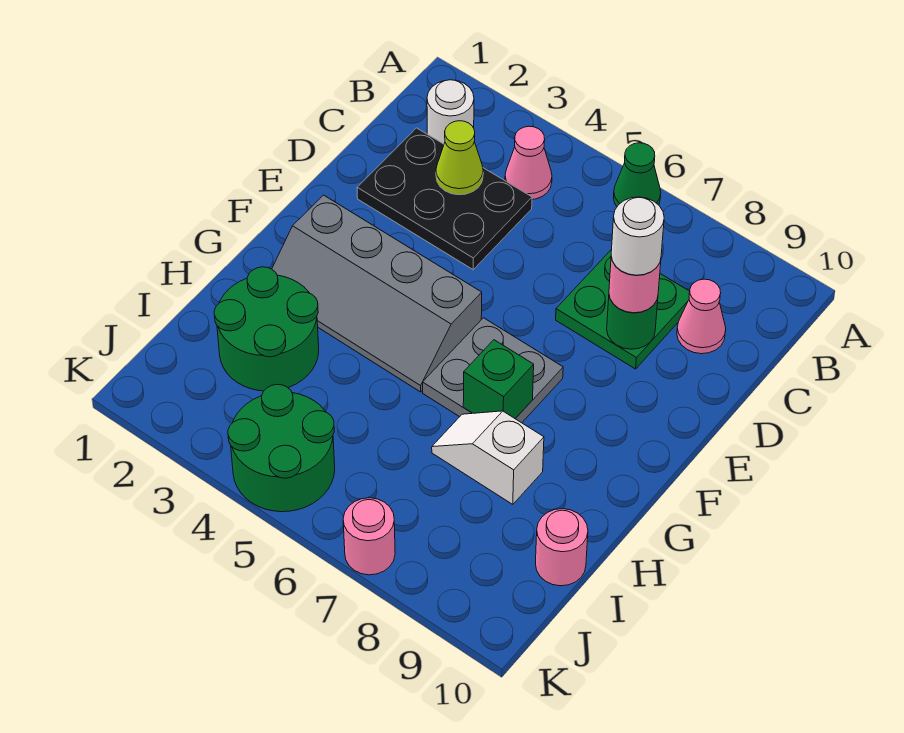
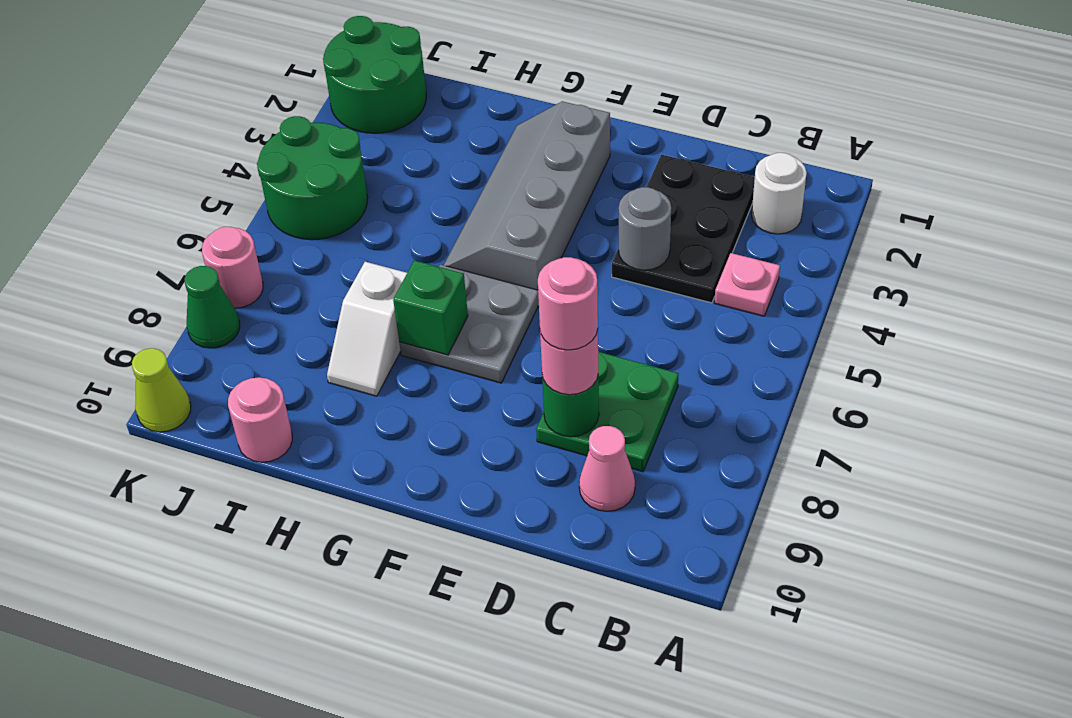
green cone A6 level 1 -> green cone K8 level 1
pink cone B4 level 1 -> pink plate B4 level 1
lime cone C3 level 2 -> lime cone K10 level 1
none -> grey round brick D4 level 2
white round brick D8 level 4 -> pink round brick D8 level 4
green round brick H2:I3 level 1 -> green round brick J1:K2 level 1
white slope H7:H8 level 1 top 8 -> white slope H7:H8 level 1 top 7

